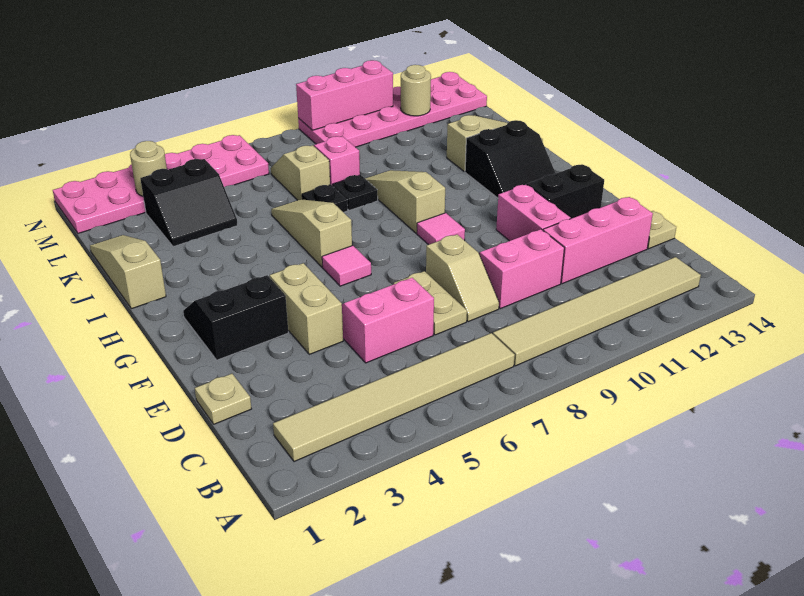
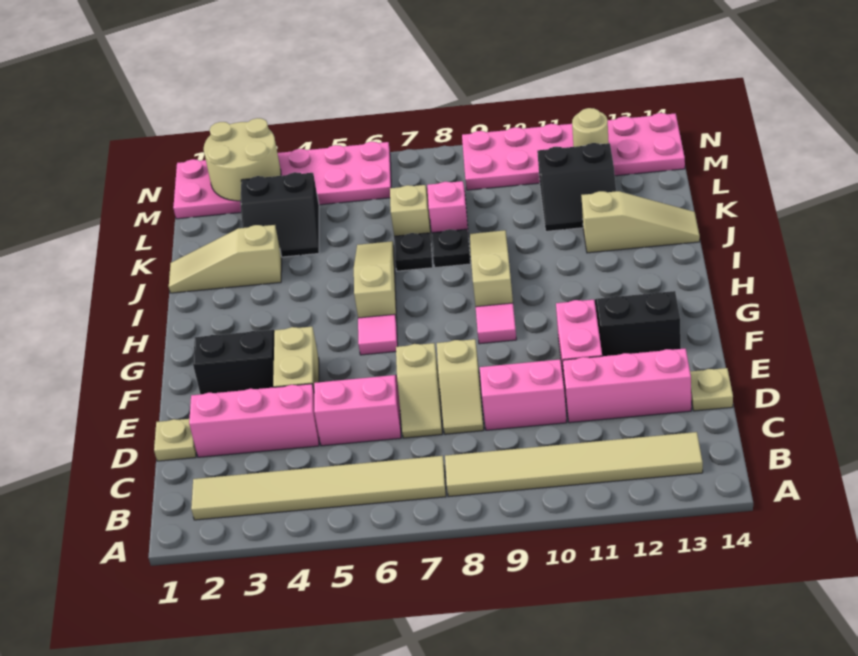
tan plate D7:E7 level 1 -> tan slope D7:E7 level 1 top E
black slope H12:I13 level 1 top I -> black slope K11:L12 level 1 top L
tan slope I1:K1 level 1 top I -> tan slope J1:J3 level 1 top 3
tan round brick M3 level 2 -> tan round brick M2:N3 level 2
pink brick N9:N11 level 2 -> pink brick D2:D4 level 1

